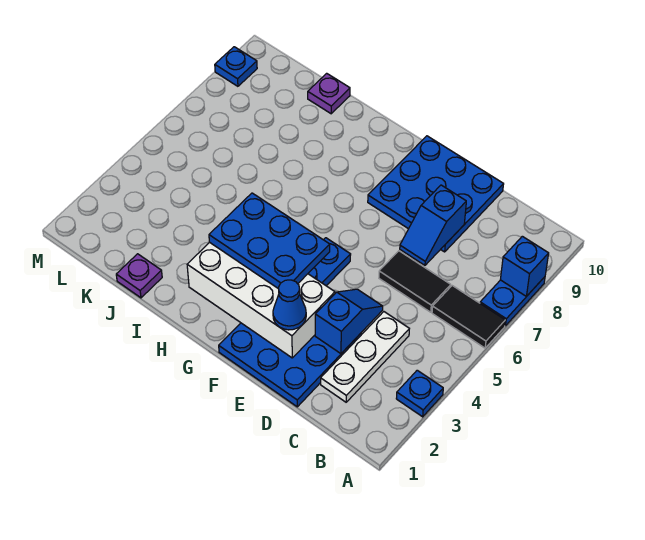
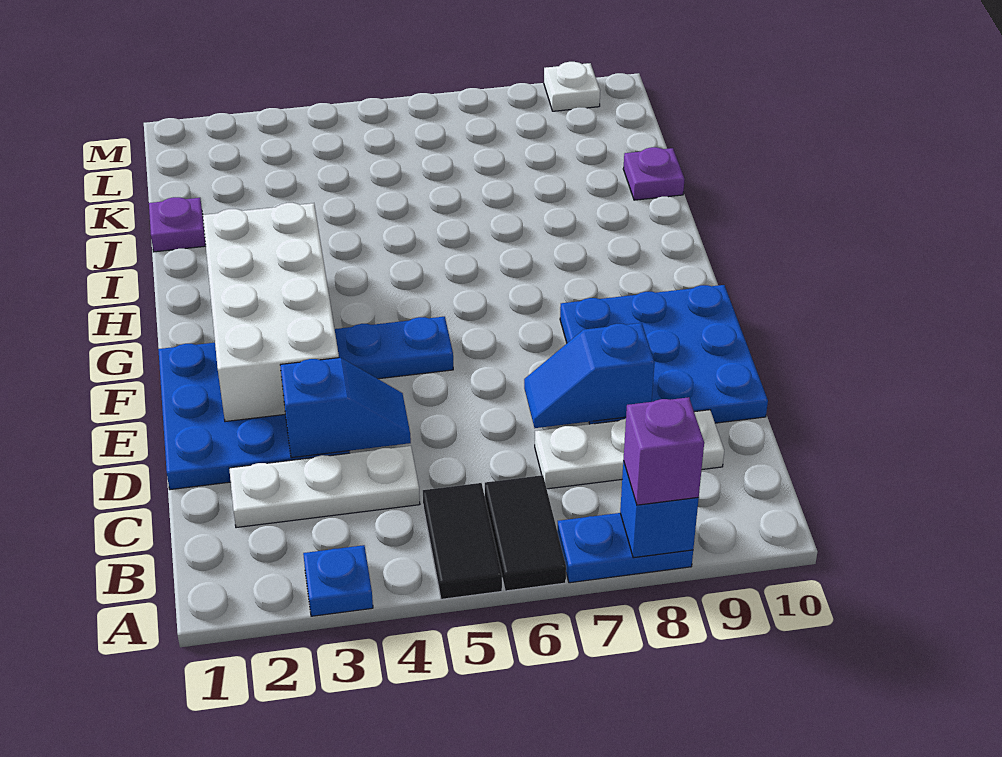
none -> purple brick A8 level 3
black tile C6:D6 level 1 -> black tile A5:B5 level 1
none -> white plate C7:C9 level 1
blue cone E2 level 3 -> none
blue plate F3:H4 level 3 -> none
blue plate M9 level 1 -> white plate M9 level 1

